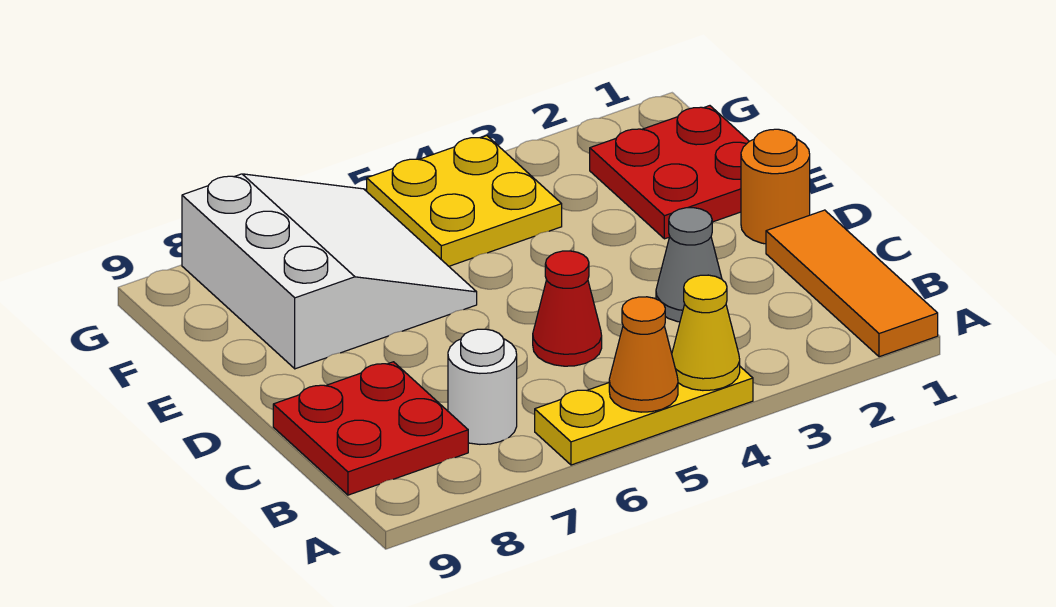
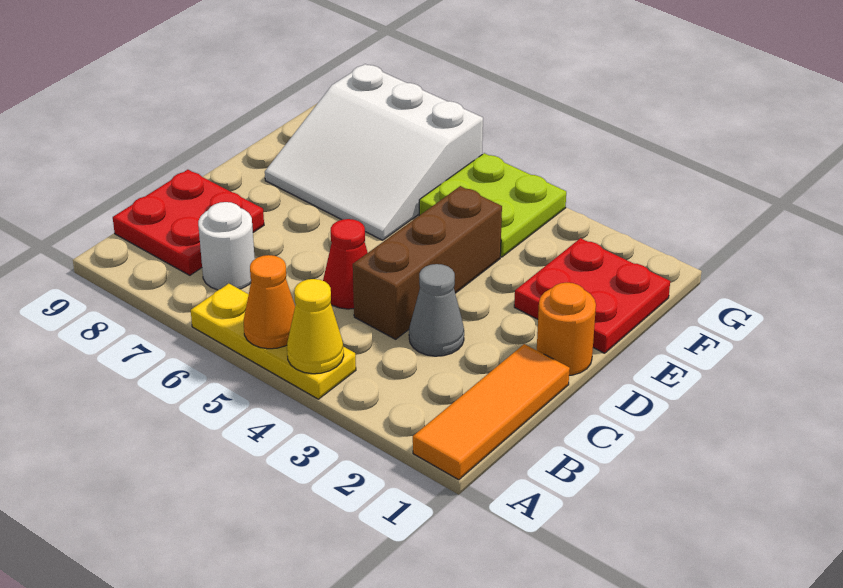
none -> brown brick C4:E4 level 1
white slope E6:G8 level 1 top 8 -> white slope E6:G8 level 1 top G
yellow plate F4:G5 level 1 -> lime plate F4:G5 level 1

